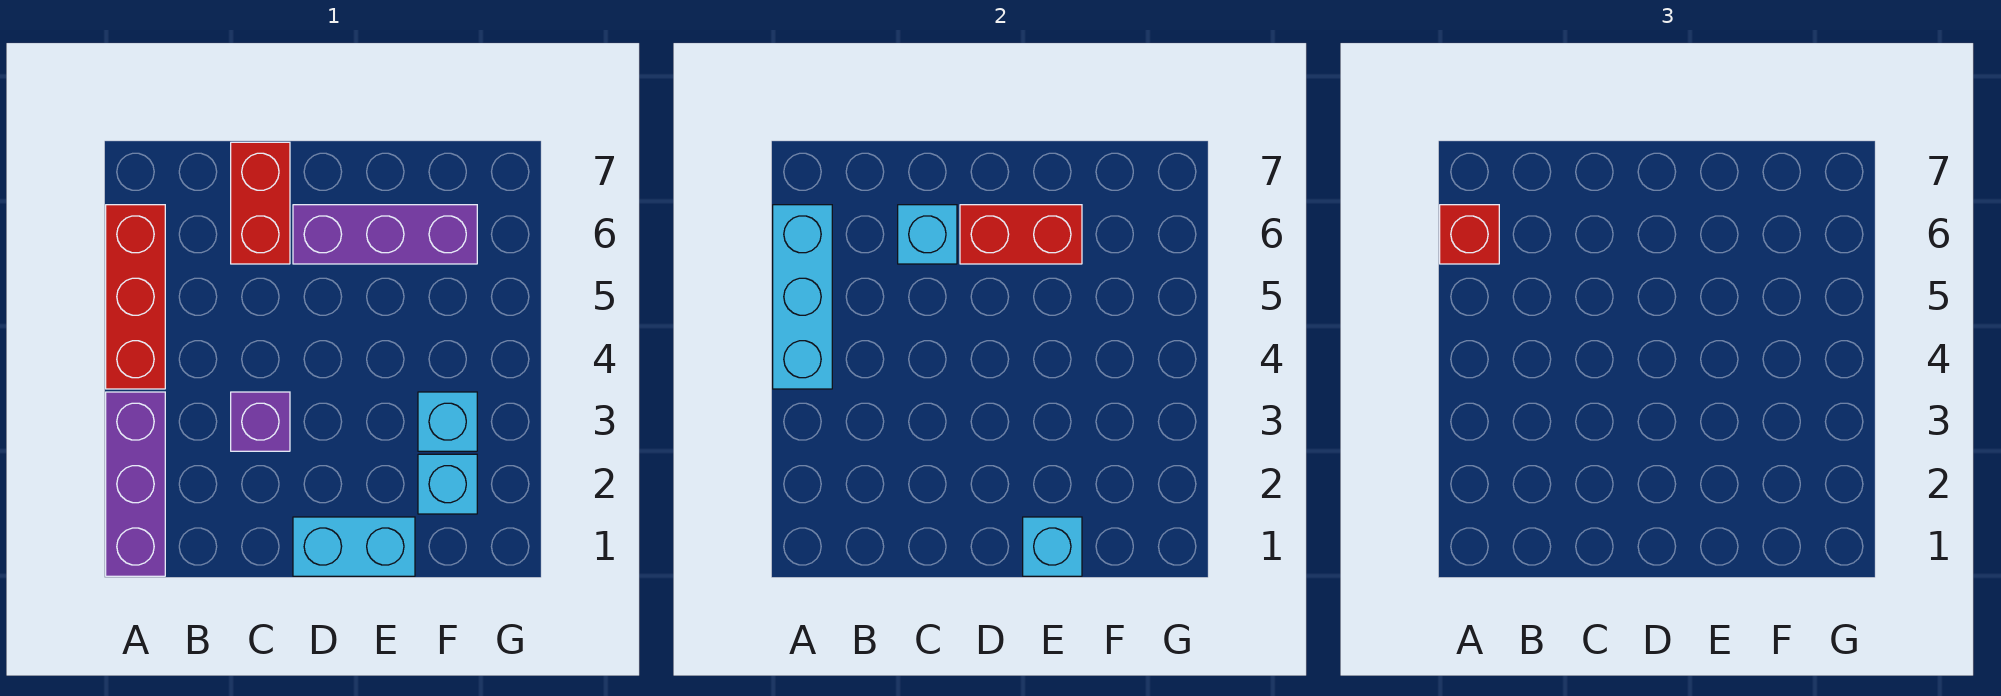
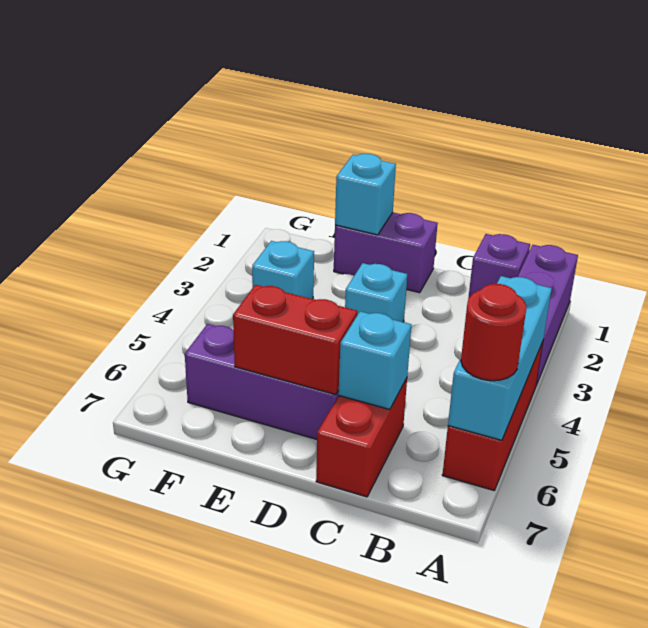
red brick A6 level 3 -> red round brick A6 level 3
purple brick C3 level 1 -> purple brick B1 level 1
cyan brick D1:E1 level 1 -> purple brick D1:E1 level 1
cyan brick F2 level 1 -> cyan brick D3 level 1

